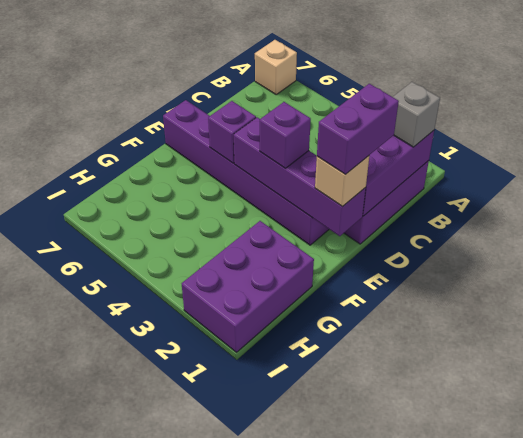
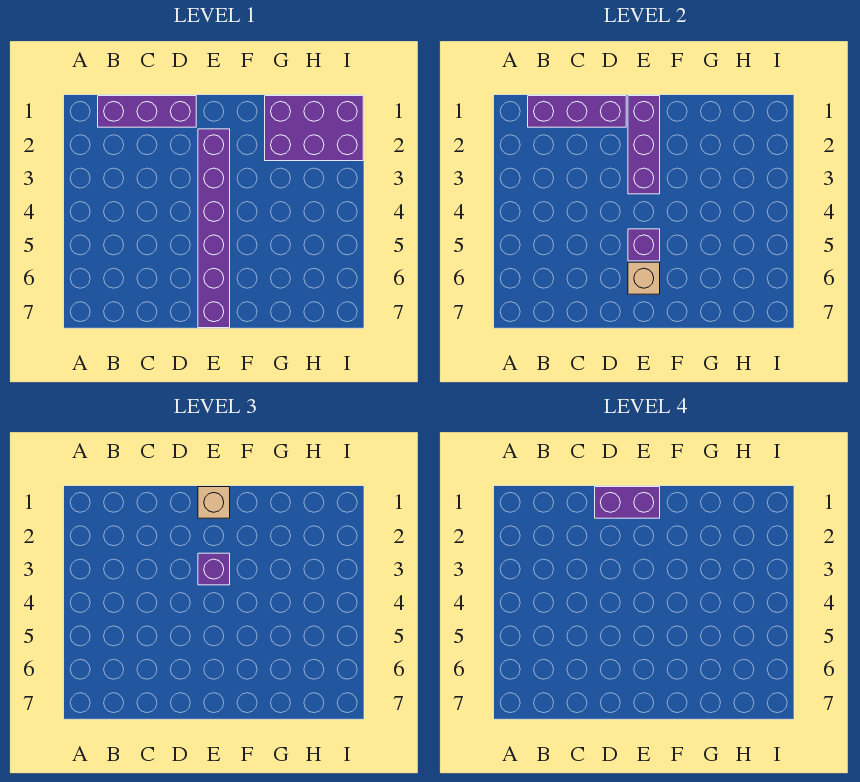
tan brick A7 level 1 -> tan brick E6 level 2
grey brick B1 level 3 -> none
purple brick E1:E4 level 2 -> purple brick E1:E3 level 2

